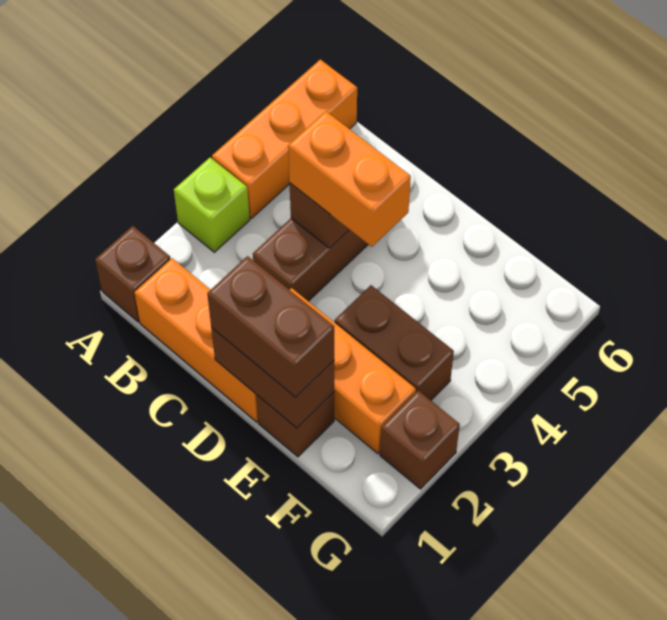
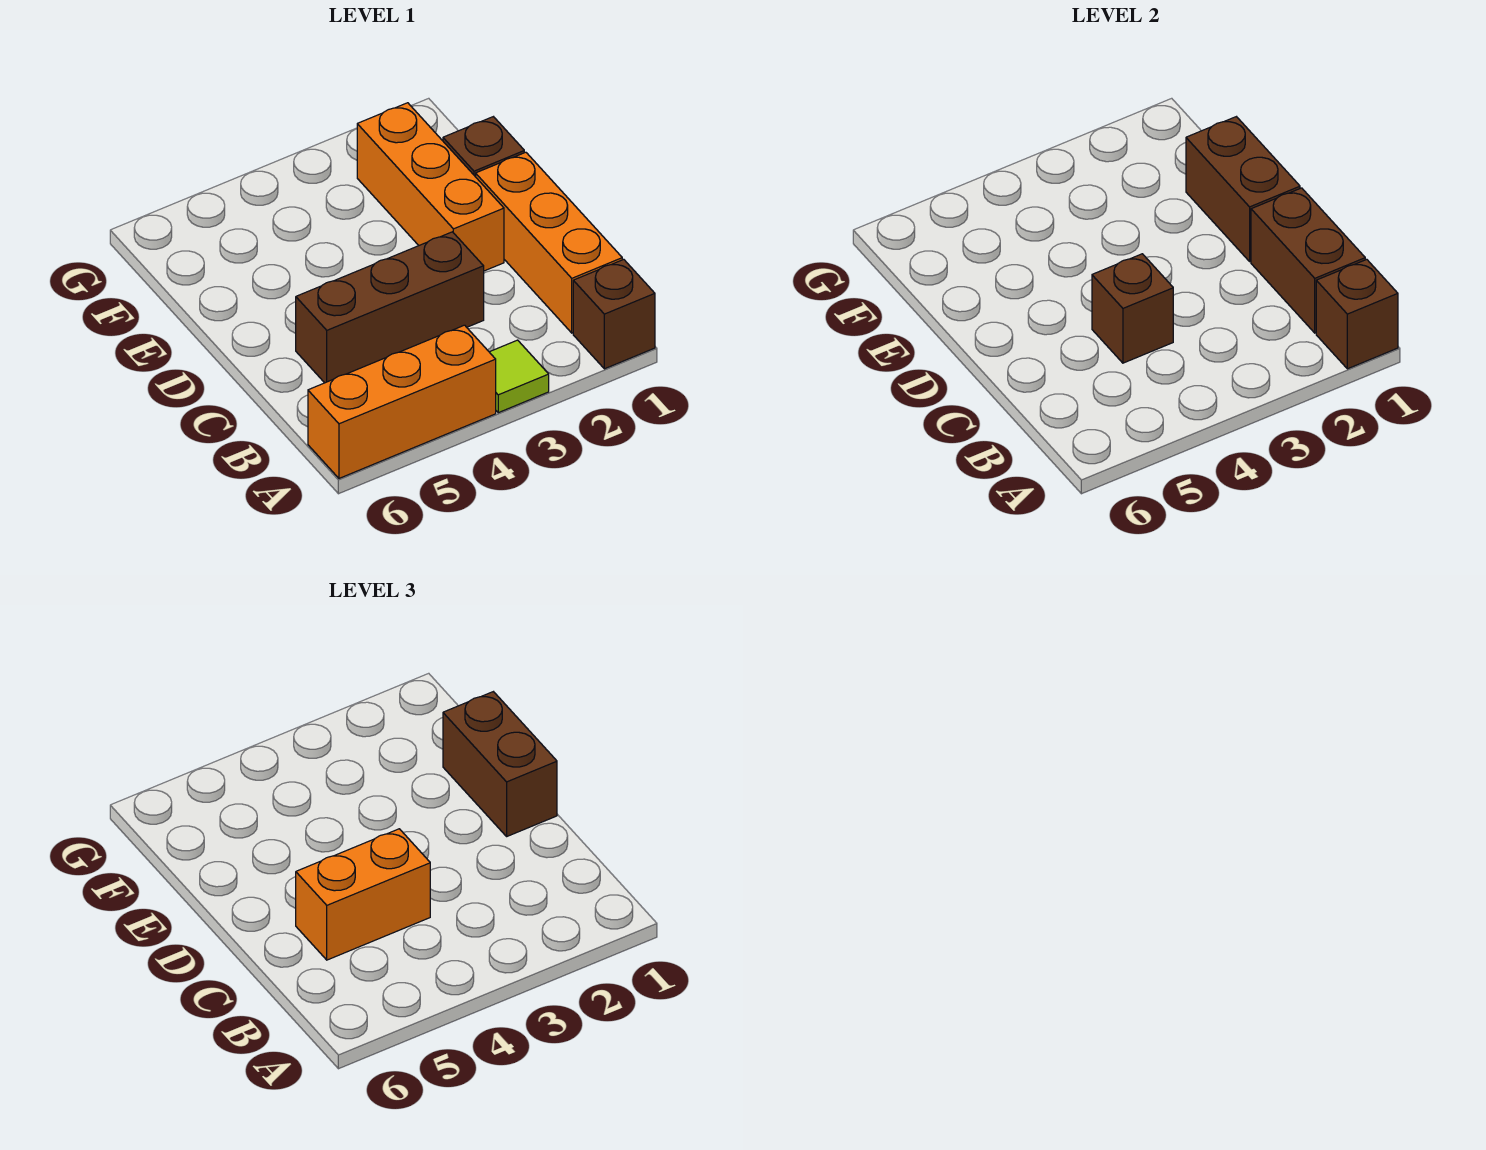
lime brick A3 level 1 -> lime tile A3 level 1
orange brick C4:D4 level 3 -> orange brick C4:C5 level 3
brown brick E3:F3 level 1 -> brown brick B1:C1 level 2
brown brick G2 level 1 -> brown brick A1 level 2

